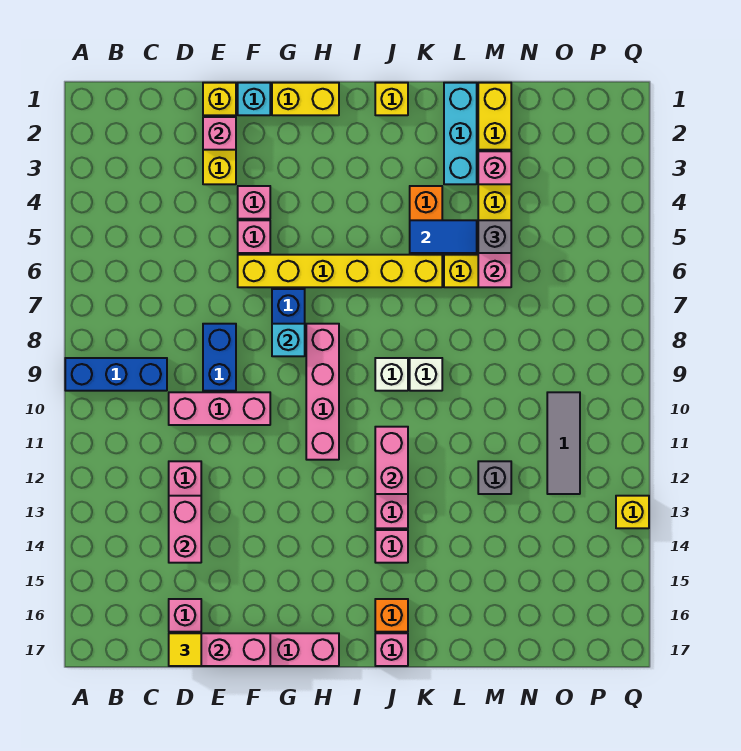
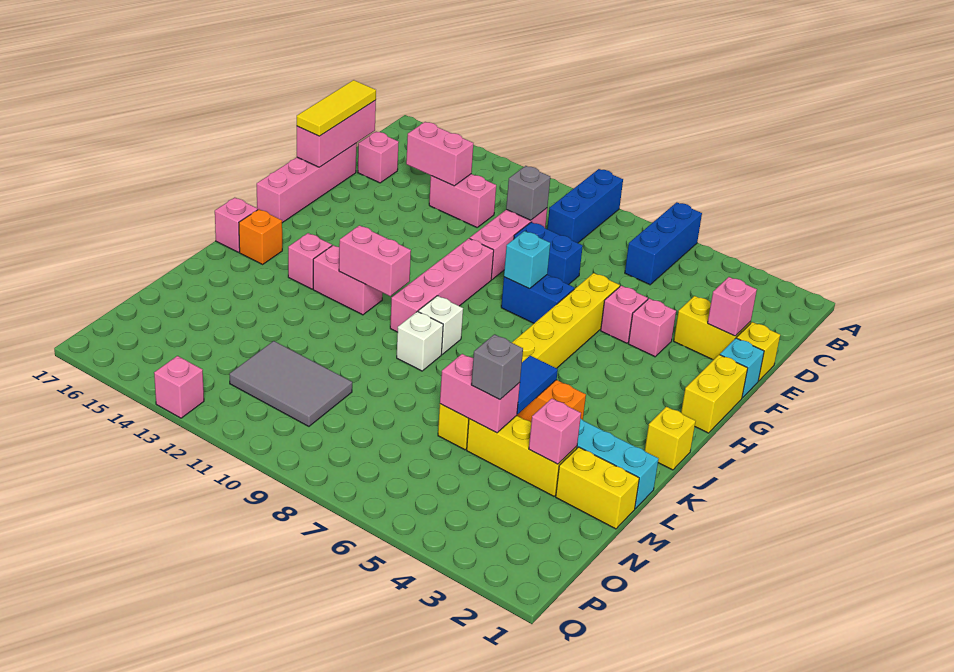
none -> blue brick A6:C6 level 1
yellow tile D17 level 3 -> yellow tile D17:F17 level 3
pink brick H8:H11 level 1 -> pink brick G10:J10 level 1
grey brick M12 level 1 -> grey brick D10 level 2
grey tile O10:O12 level 1 -> grey tile N10:O12 level 1
yellow brick Q13 level 1 -> pink brick Q13 level 1

